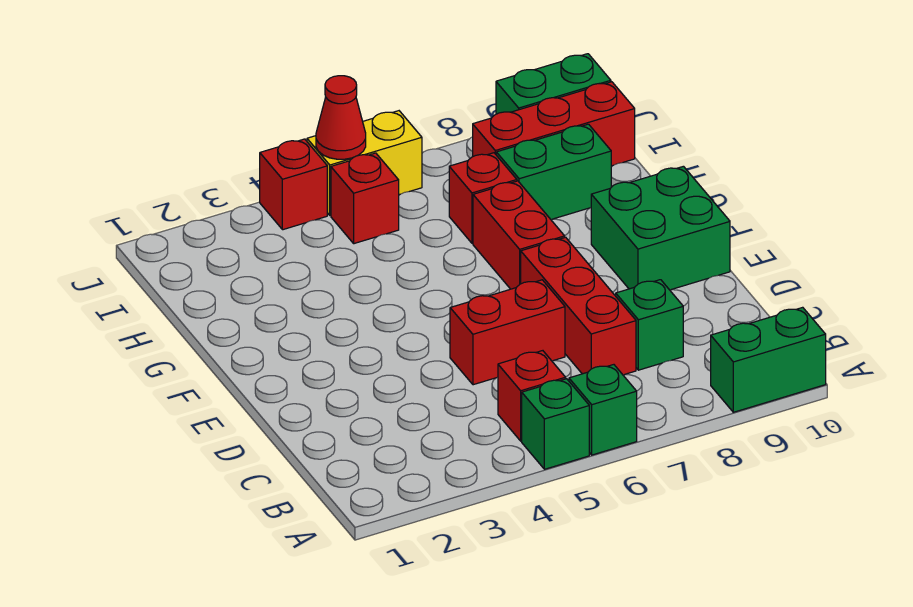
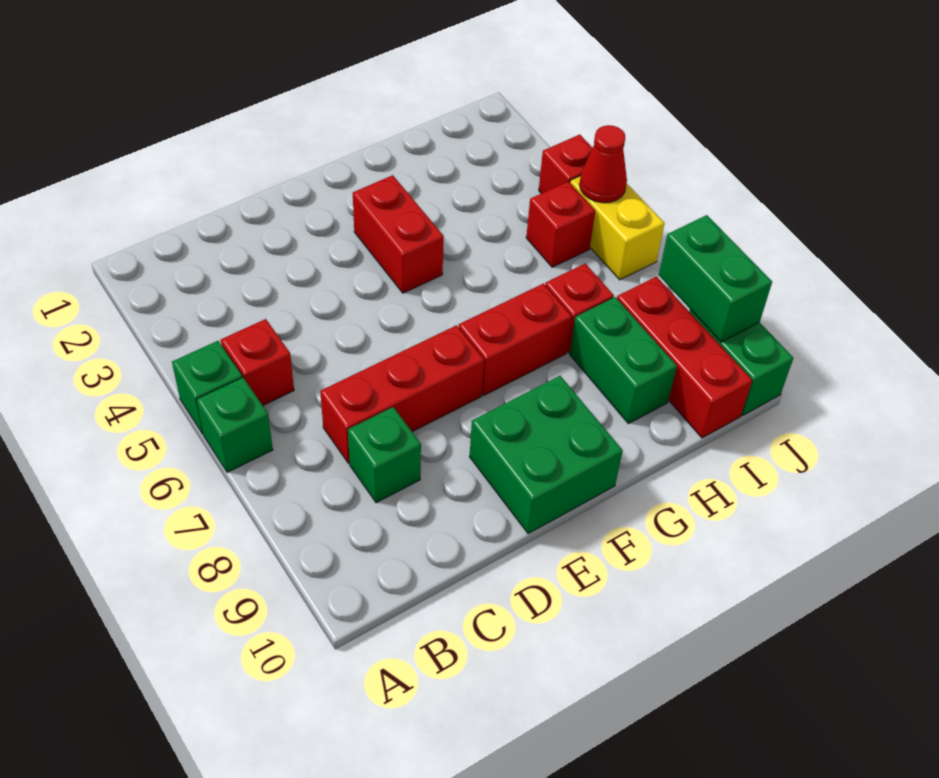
green brick A9:A10 level 1 -> green brick J8:J9 level 2
red brick D5:D6 level 1 -> red brick F3:F4 level 1

